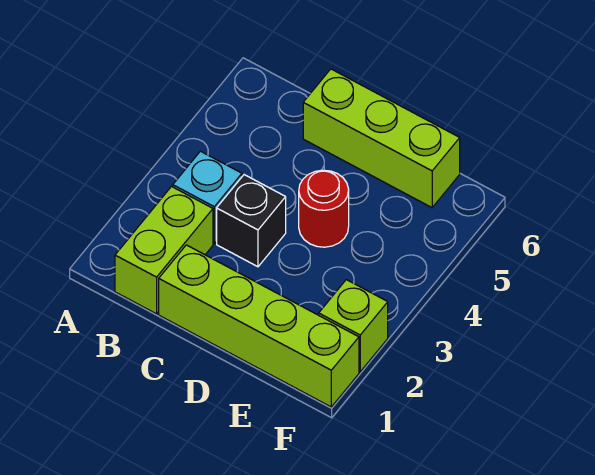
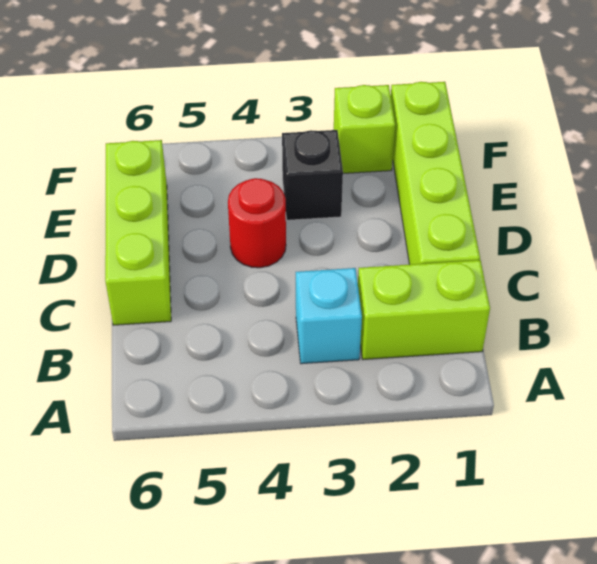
black brick C3 level 1 -> black brick E3 level 1

